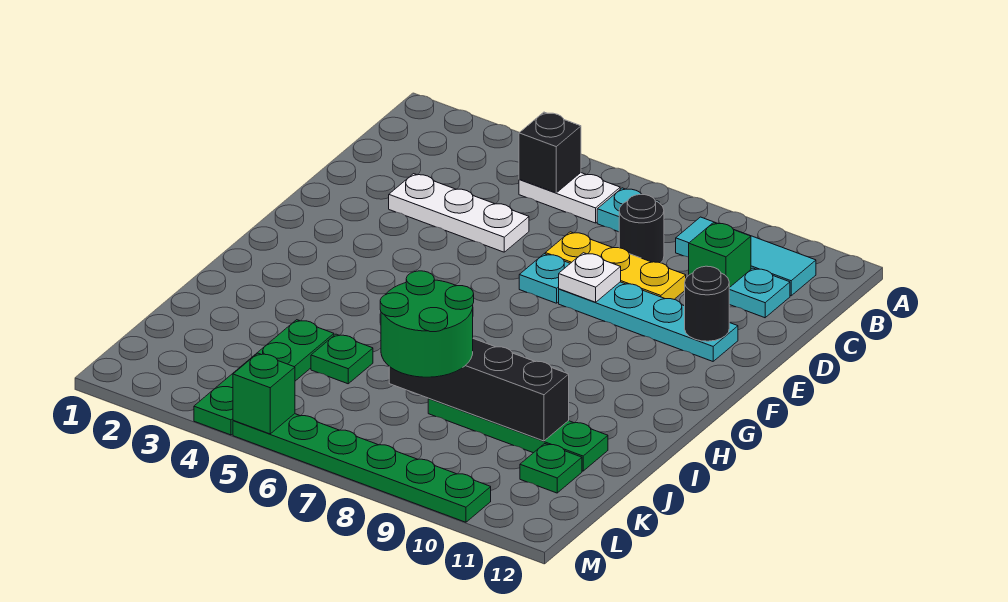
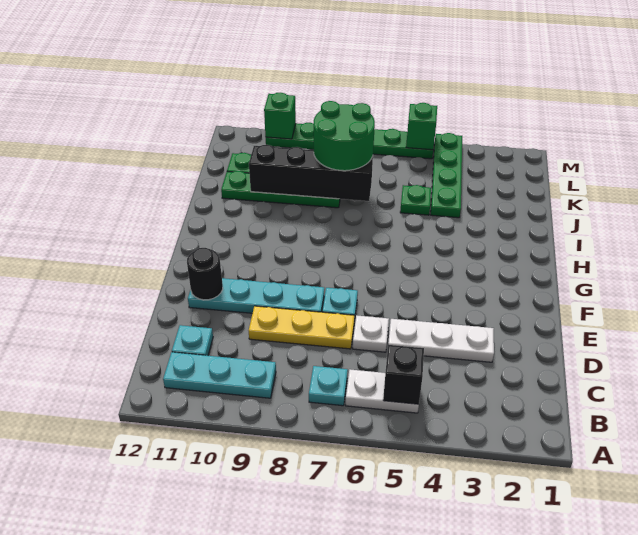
cyan tile B9:B11 level 1 -> cyan plate B9:B11 level 1
black round brick C8 level 1 -> none
green brick C10 level 1 -> green brick M10 level 2
white plate E8 level 2 -> white plate D6 level 1

